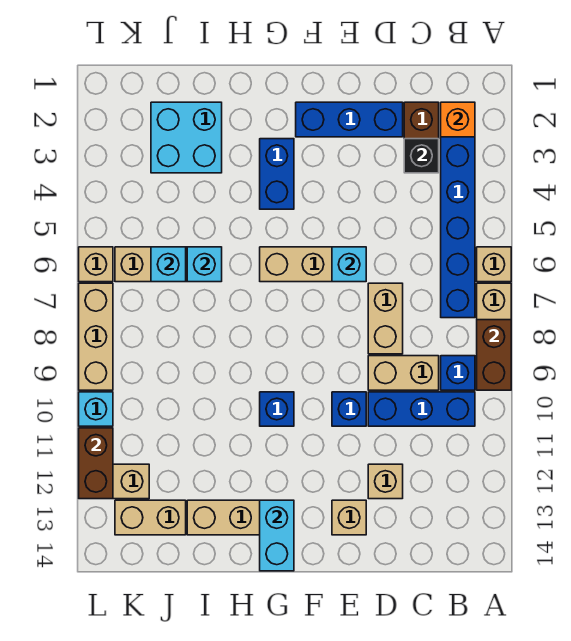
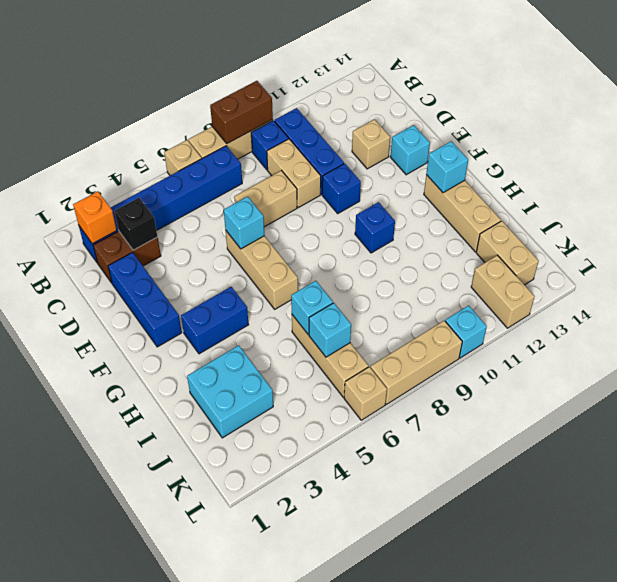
tan brick E13 level 1 -> cyan brick E13 level 1
cyan brick G13:G14 level 2 -> cyan brick G13 level 2
brown brick L11:L12 level 2 -> none

